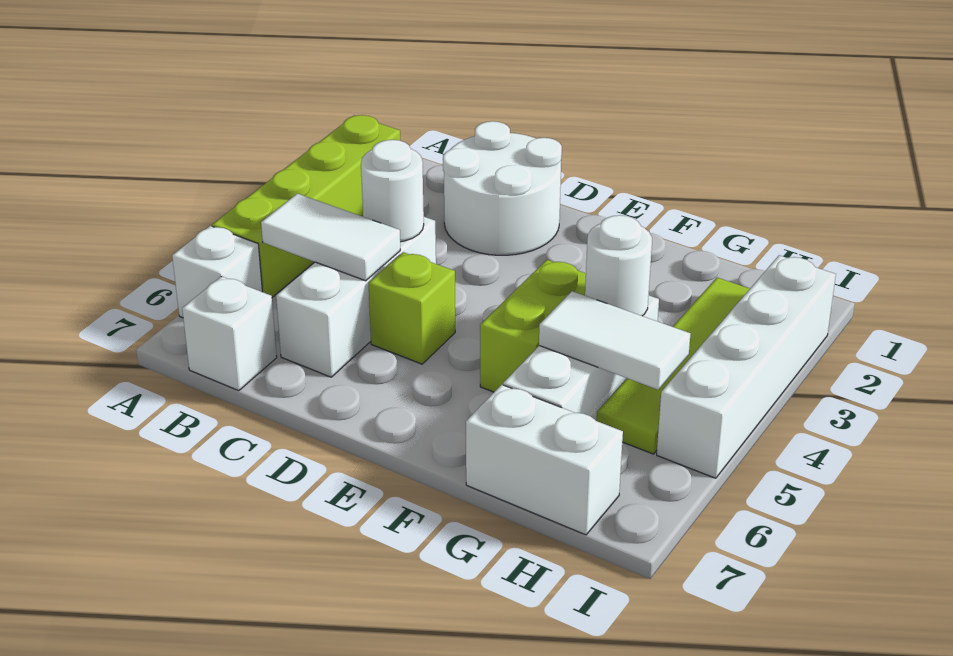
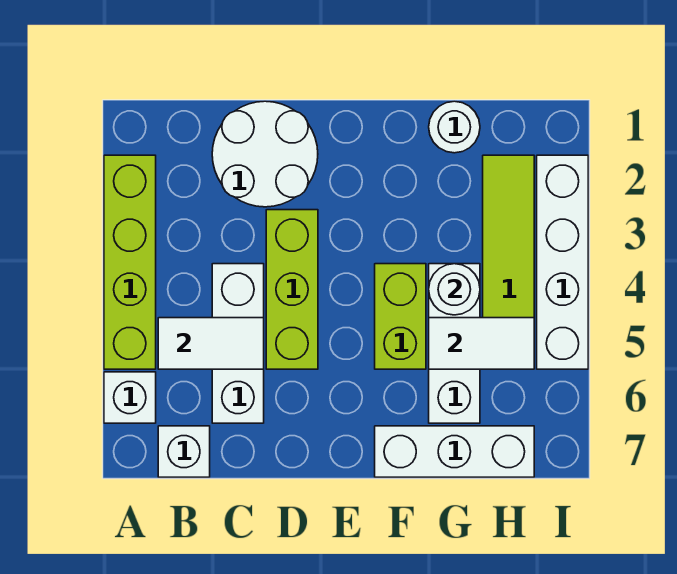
white round brick C4 level 2 -> white round brick G1 level 1
lime brick D5 level 1 -> lime brick D3:D5 level 1
white brick G7:H7 level 1 -> white brick F7:H7 level 1

